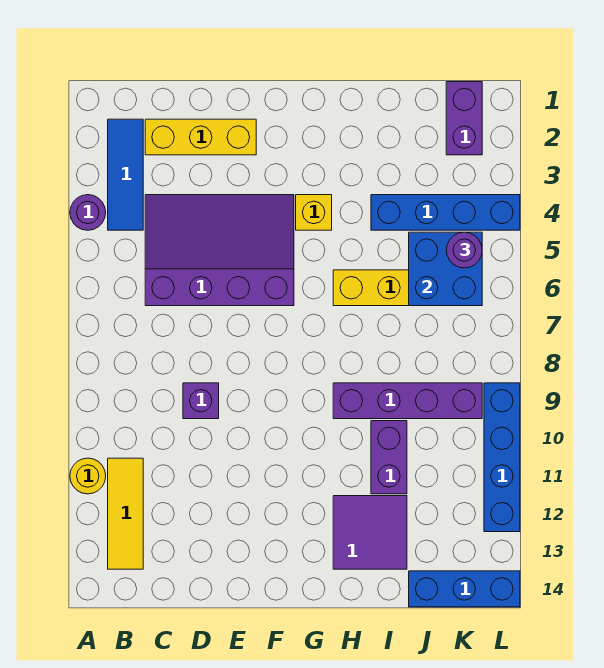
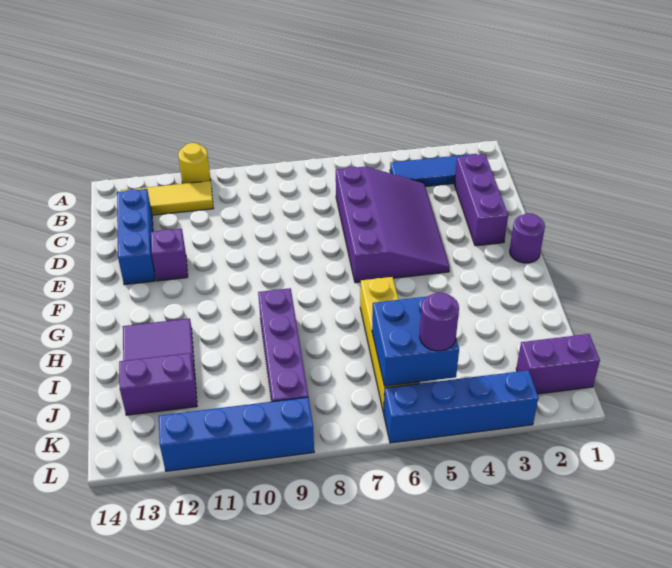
purple round brick A4 level 1 -> purple round brick F1 level 1
yellow brick C2:E2 level 1 -> purple brick C2:E2 level 1
purple brick D9 level 1 -> purple brick E12 level 1
yellow brick G4 level 1 -> none
blue brick I4:L4 level 1 -> blue brick L3:L6 level 1
purple brick I10:I11 level 1 -> purple brick J12:J13 level 1
blue brick J14:L14 level 1 -> blue brick C13:E13 level 1

